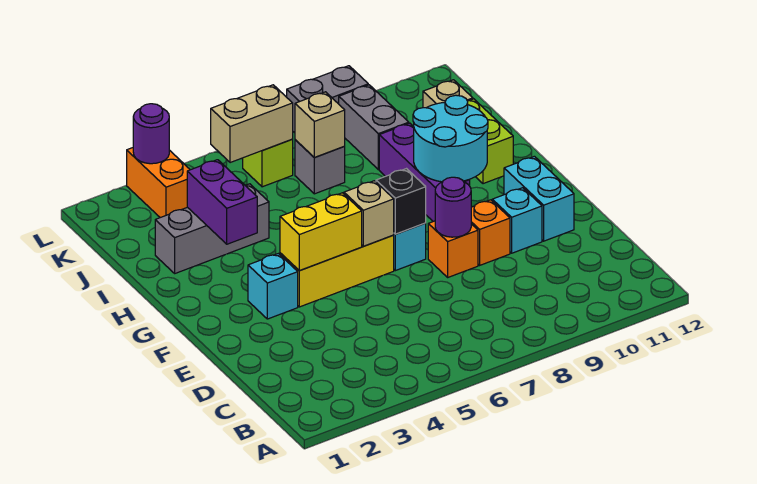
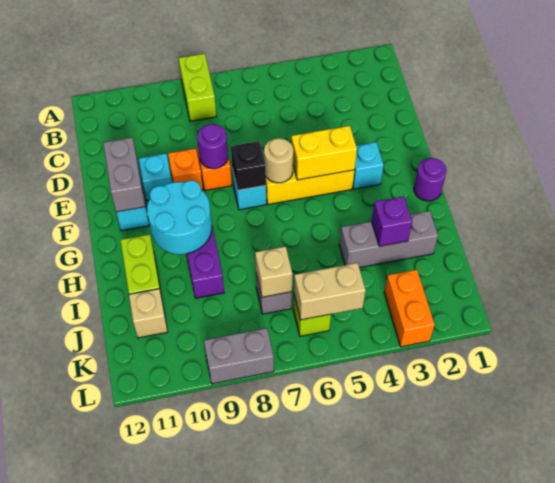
none -> lime brick A8:B8 level 1
tan brick F6 level 2 -> tan round brick F6 level 2
purple brick H3:I3 level 2 -> purple brick I3 level 2
grey brick J9:K9 level 1 -> grey brick E11:F11 level 2
purple round brick L3 level 2 -> purple round brick G1 level 1

